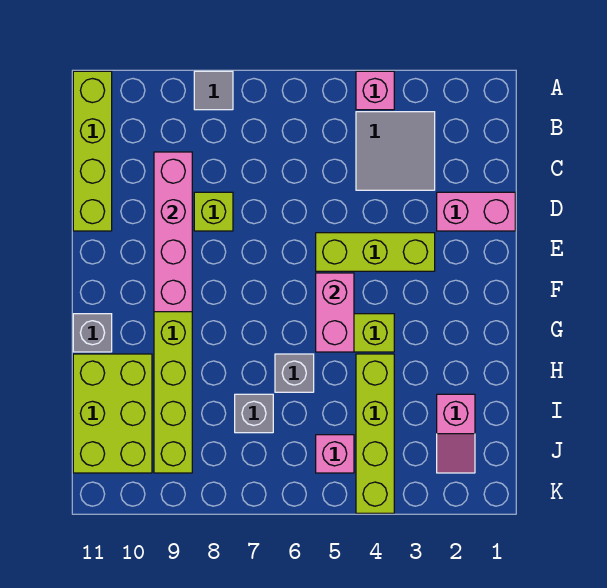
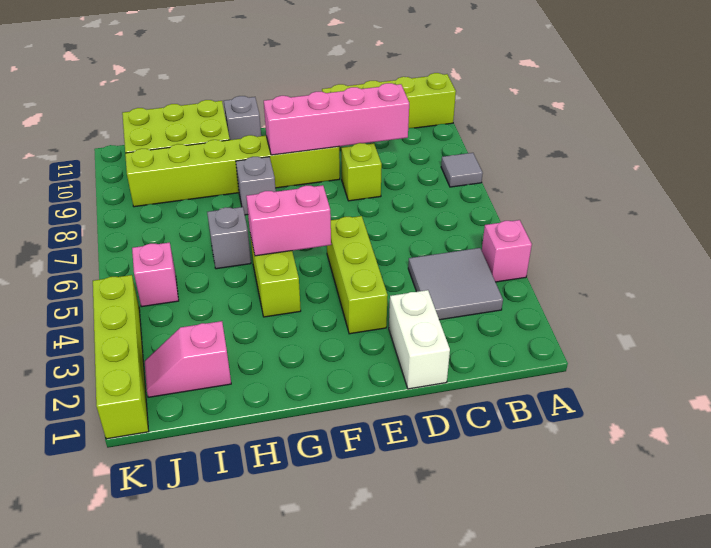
pink brick D1:D2 level 1 -> white brick D1:D2 level 1
lime brick H4:K4 level 1 -> lime brick K1:K4 level 1
grey brick I7 level 1 -> grey brick G8 level 1

